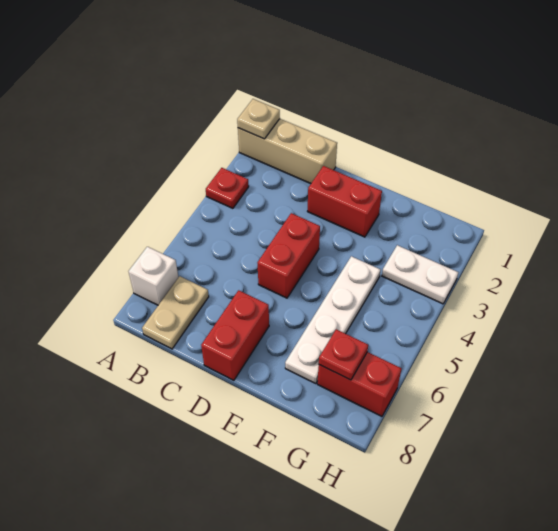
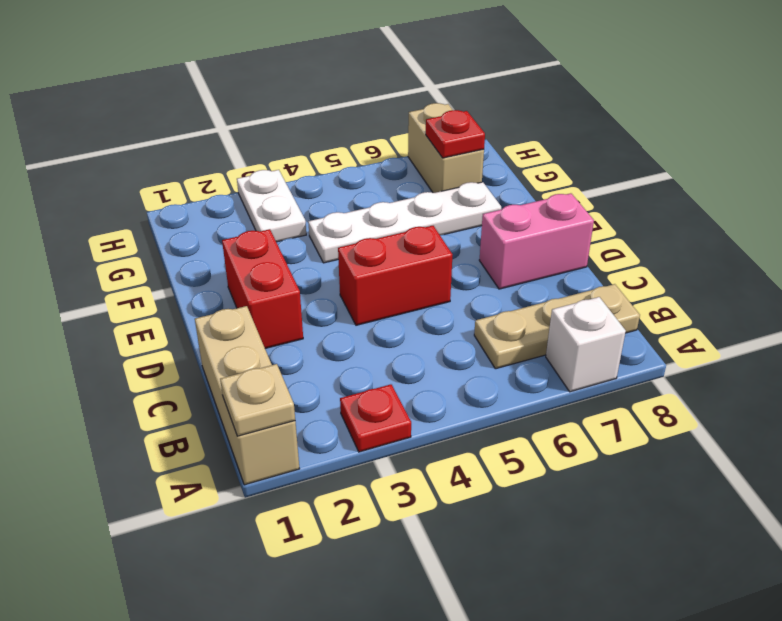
tan plate B7:B8 level 1 -> tan plate B6:B8 level 1
red brick D7:D8 level 1 -> pink brick D7:D8 level 1
red brick G7:H7 level 1 -> tan brick G7:H7 level 1

